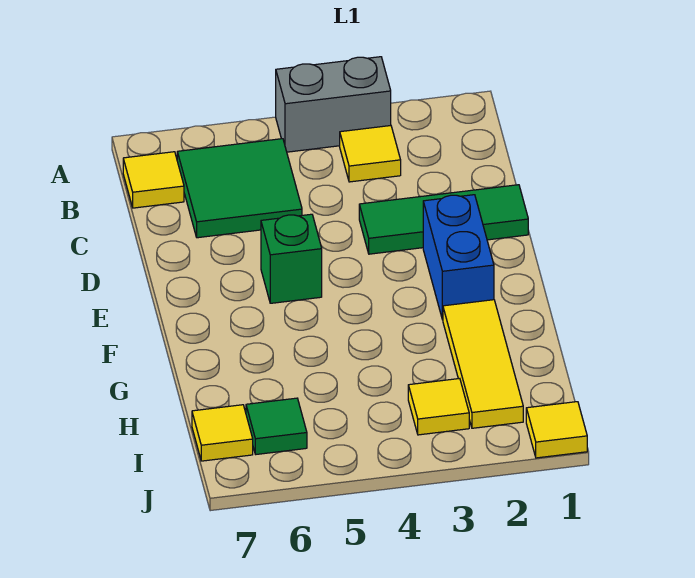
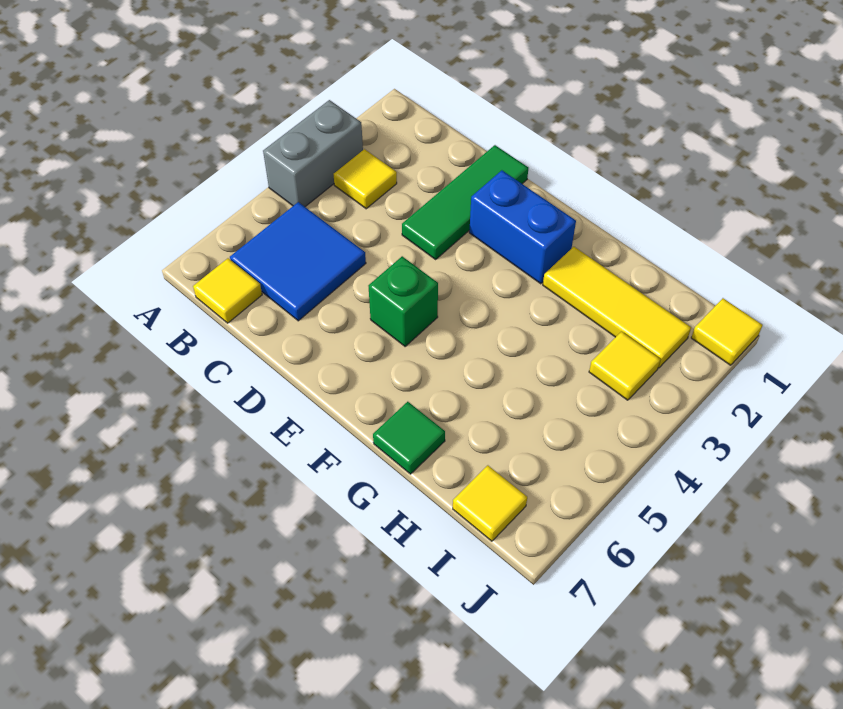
green tile B5:C6 level 1 -> blue tile B5:C6 level 1
green tile I6 level 1 -> green tile G7 level 1

